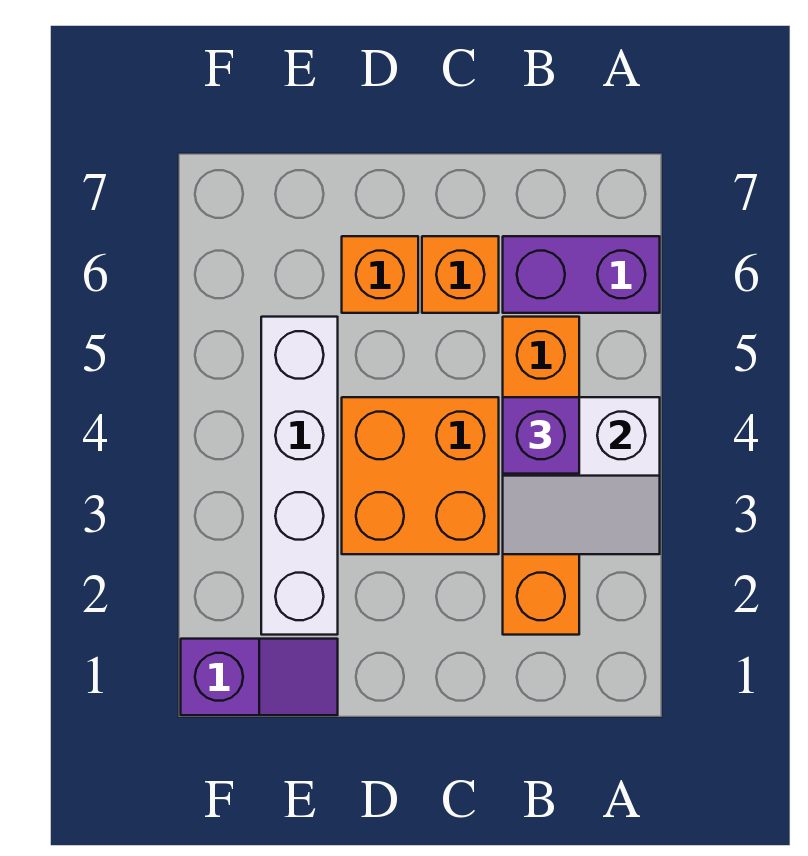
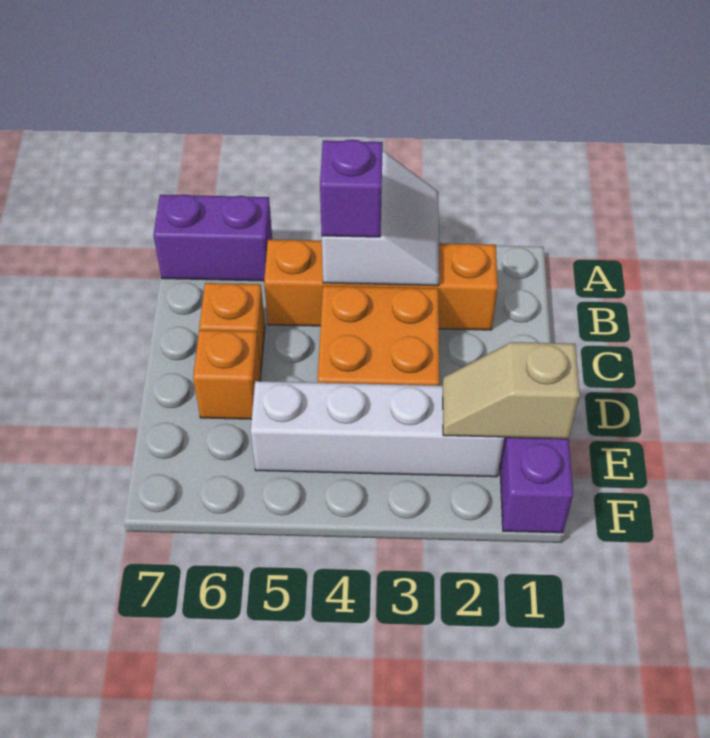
purple brick A6:B6 level 1 -> purple brick A6:A7 level 1
none -> tan slope E1:E2 level 2 top 1

